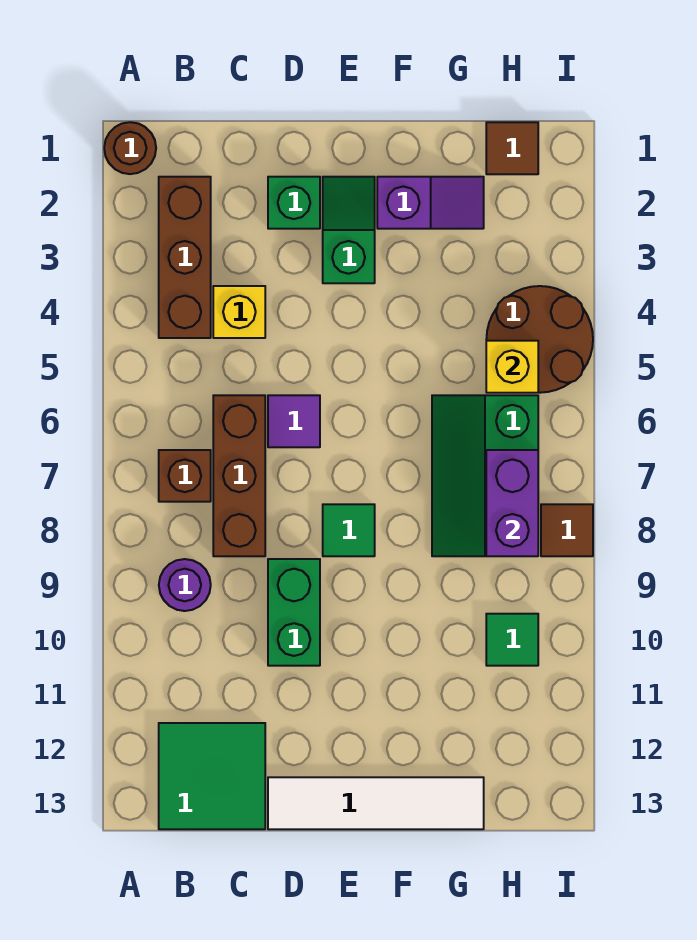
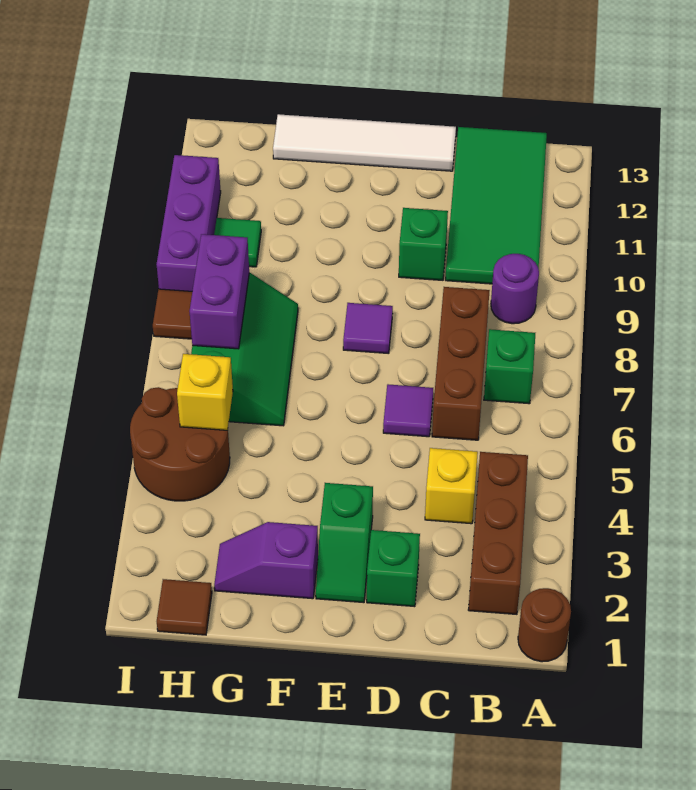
brown brick B7 level 1 -> green brick B7 level 1
green tile B12:C13 level 1 -> green tile B10:C13 level 1
green brick D9:D10 level 1 -> green brick D10 level 1
green tile E8 level 1 -> purple tile E8 level 1
none -> purple brick I9:I11 level 1

